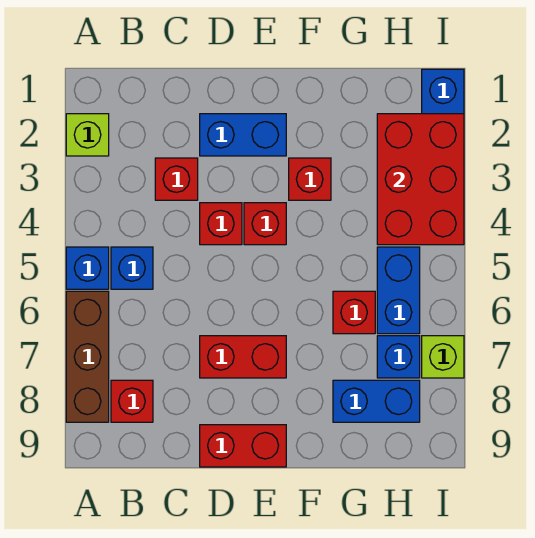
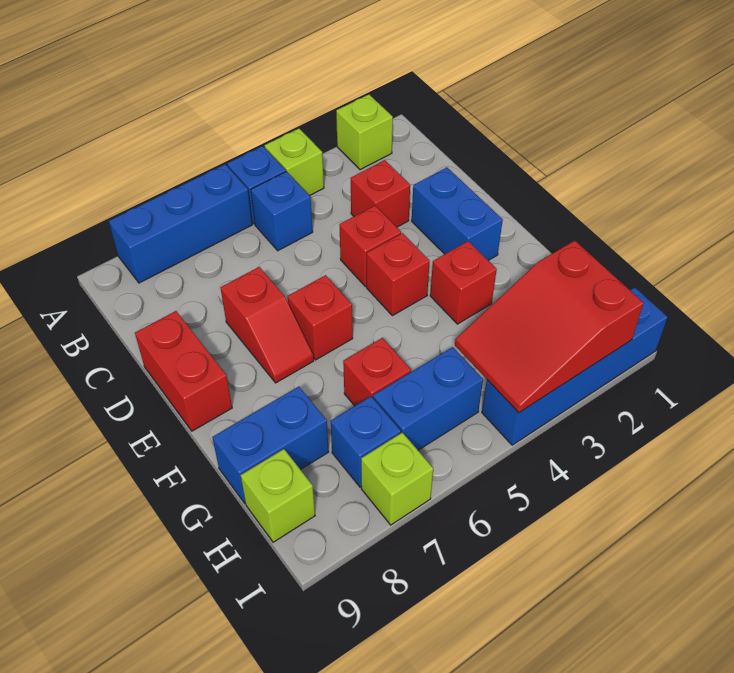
none -> lime brick A4 level 1
brown brick A6:A8 level 1 -> blue brick A6:A8 level 1
red brick B8 level 1 -> red brick E6 level 1
red brick D7:E7 level 1 -> red slope D7:E7 level 1 top D
blue brick G8:H8 level 1 -> blue brick G8:G9 level 1
red brick H2:I4 level 2 -> red slope H2:I4 level 2 top 2
none -> lime brick H9 level 1

